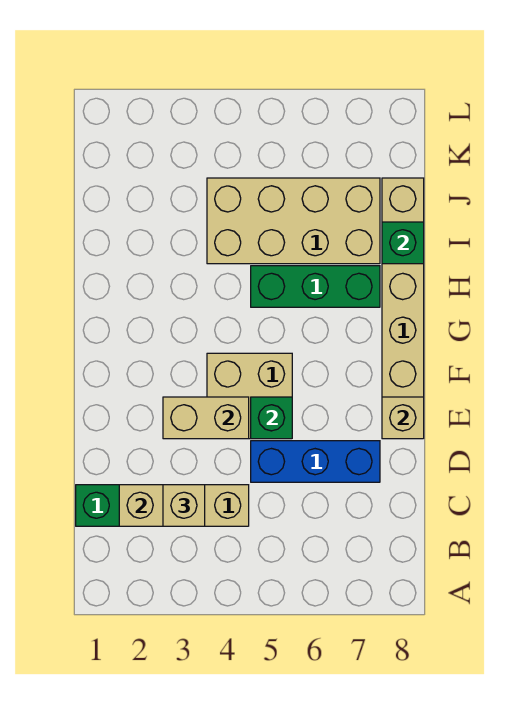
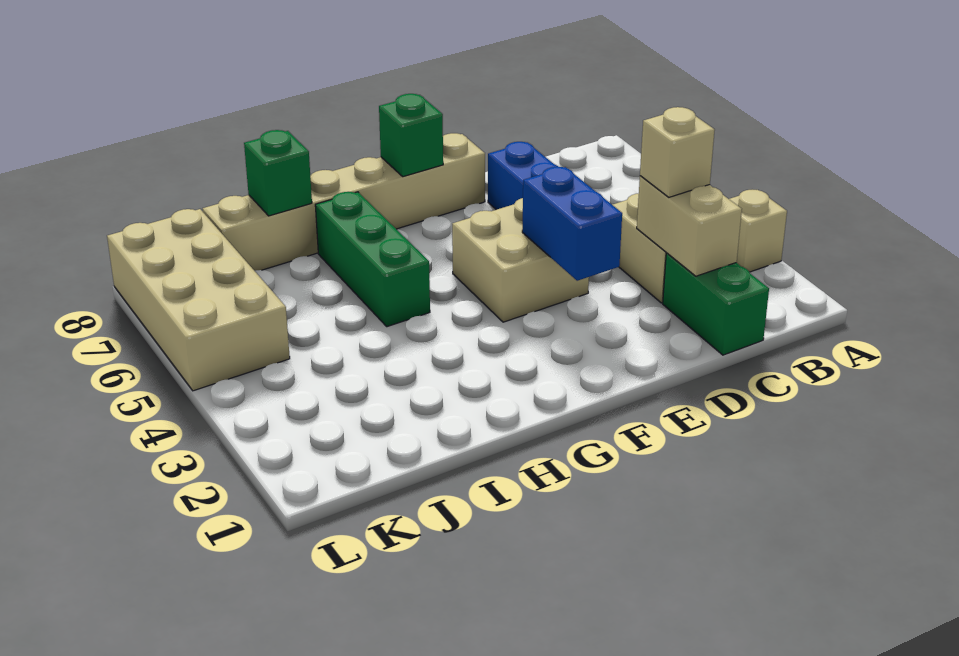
tan brick E3:E4 level 2 -> blue brick E3:E4 level 2
green brick E5 level 2 -> green brick F8 level 2
tan brick E8 level 2 -> tan brick A3 level 1
tan brick I4:J7 level 1 -> tan brick K5:L8 level 1

